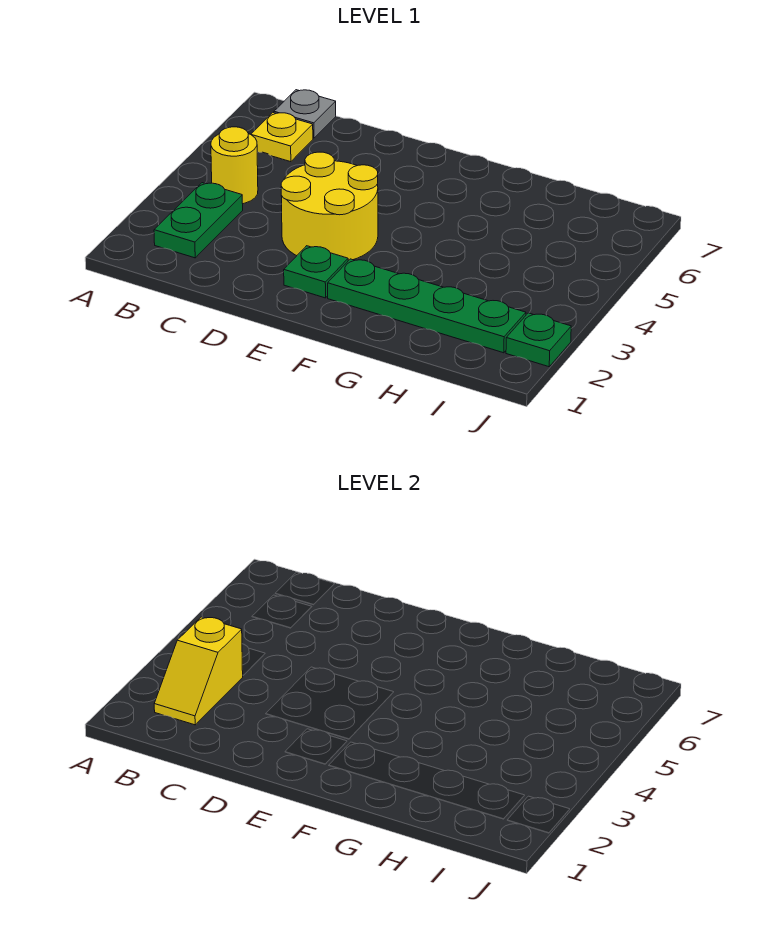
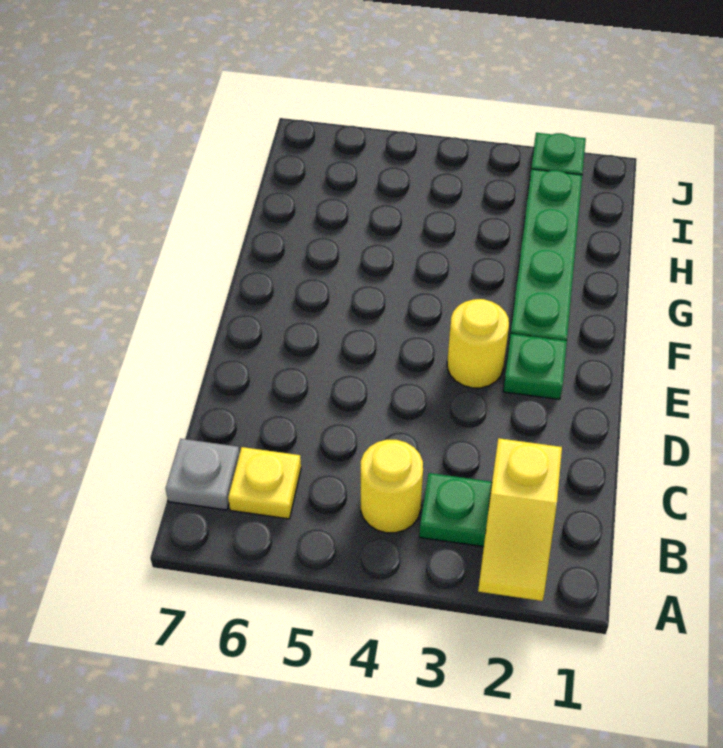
yellow slope B2:B3 level 2 top 3 -> yellow slope A2:B2 level 2 top B
yellow round brick D3:E4 level 1 -> yellow round brick E3 level 1

